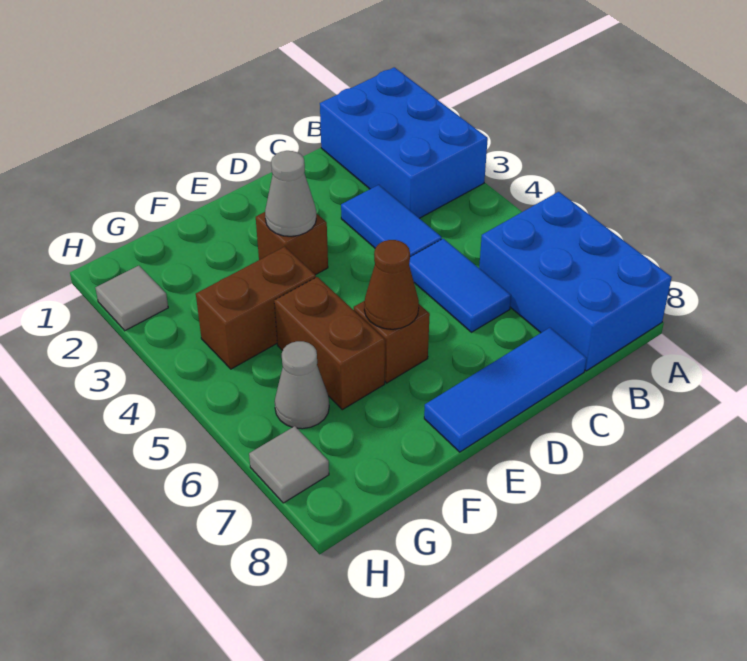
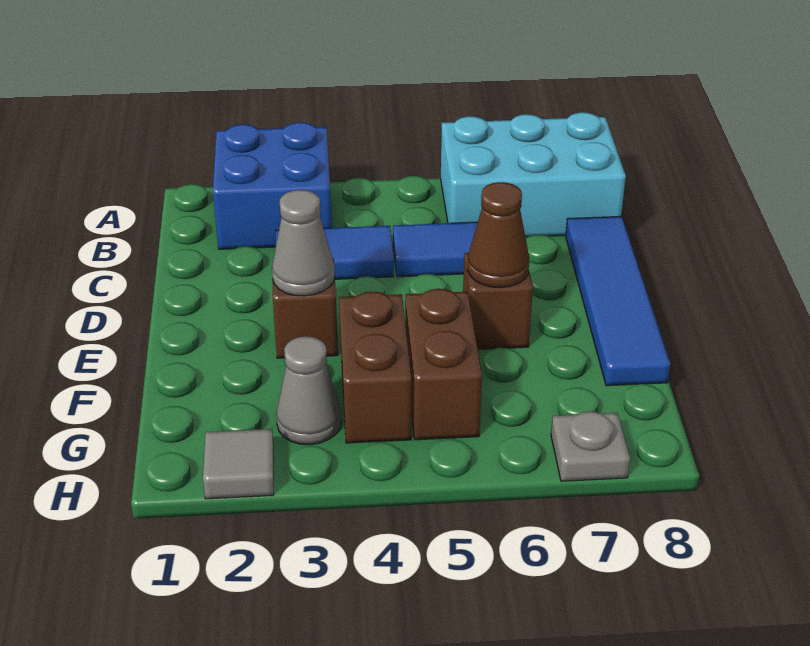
blue brick A1:B3 level 1 -> blue brick A2:B3 level 1
blue brick A6:B8 level 1 -> cyan brick A6:B8 level 1
blue tile C8:E8 level 1 -> blue tile C8:F8 level 1
brown brick F5:F6 level 1 -> brown brick F5:G5 level 1
grey cone G6 level 1 -> grey cone G3 level 1
grey tile H7 level 1 -> grey plate H7 level 1

